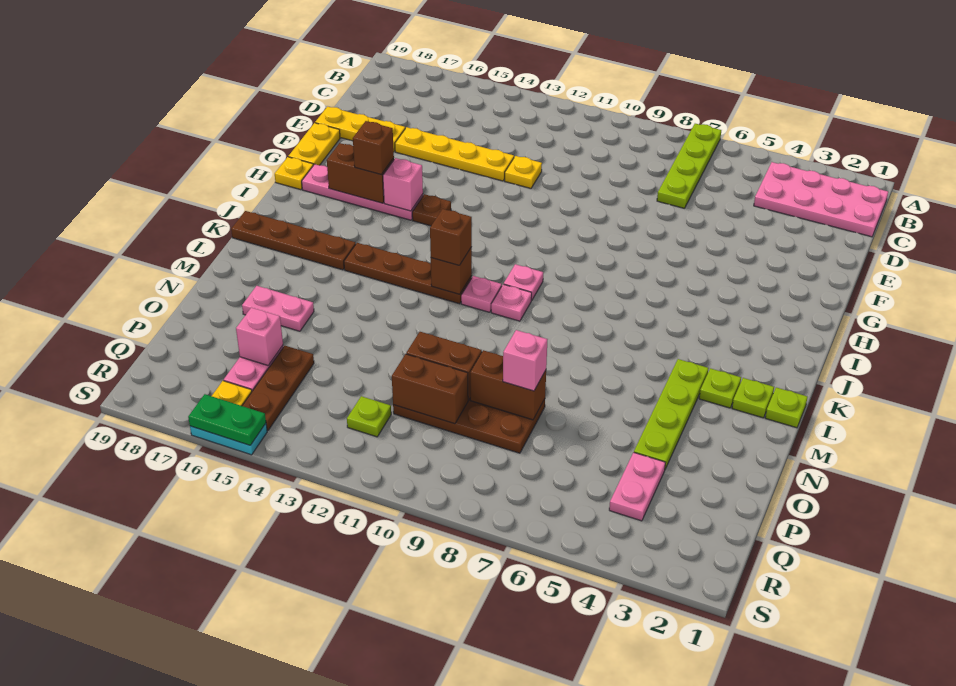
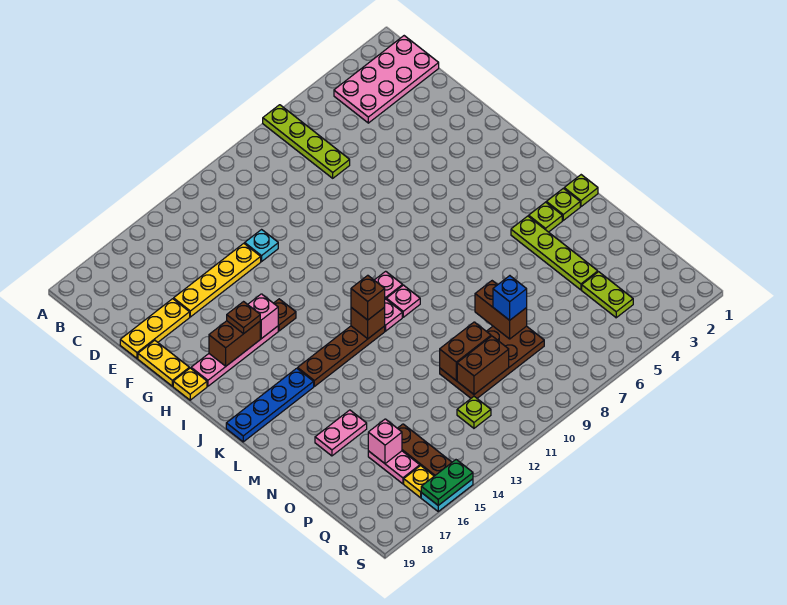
yellow plate E12 level 1 -> cyan plate E12 level 1
brown brick H16 level 3 -> brown plate H16 level 3
brown plate K16:K19 level 1 -> blue plate K16:K19 level 1
brown brick O8:O9 level 2 -> brown brick N8:O8 level 2
pink brick O8 level 3 -> blue brick O8 level 3
pink plate P4:Q4 level 1 -> lime plate P4:Q4 level 1

